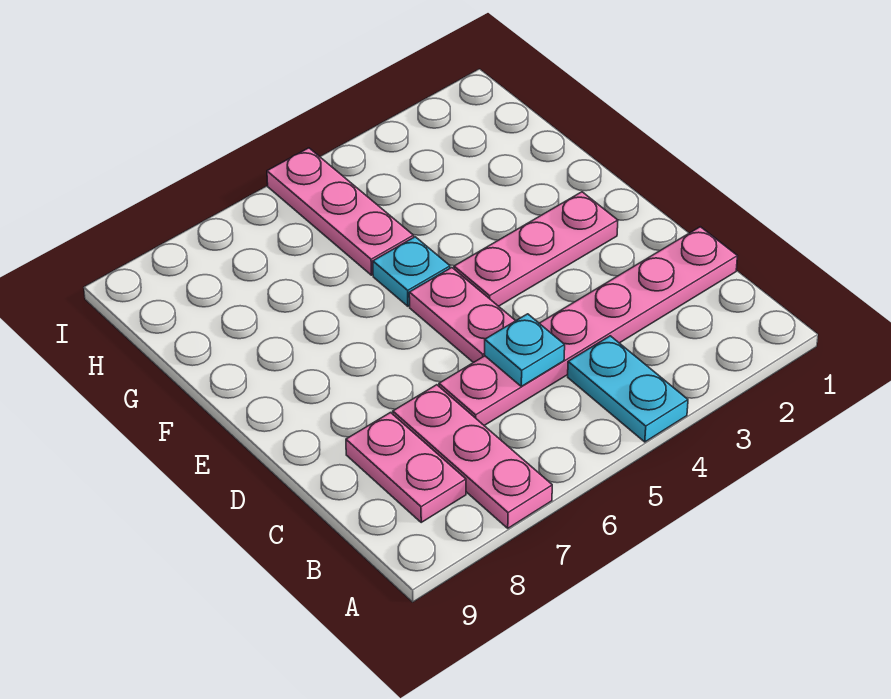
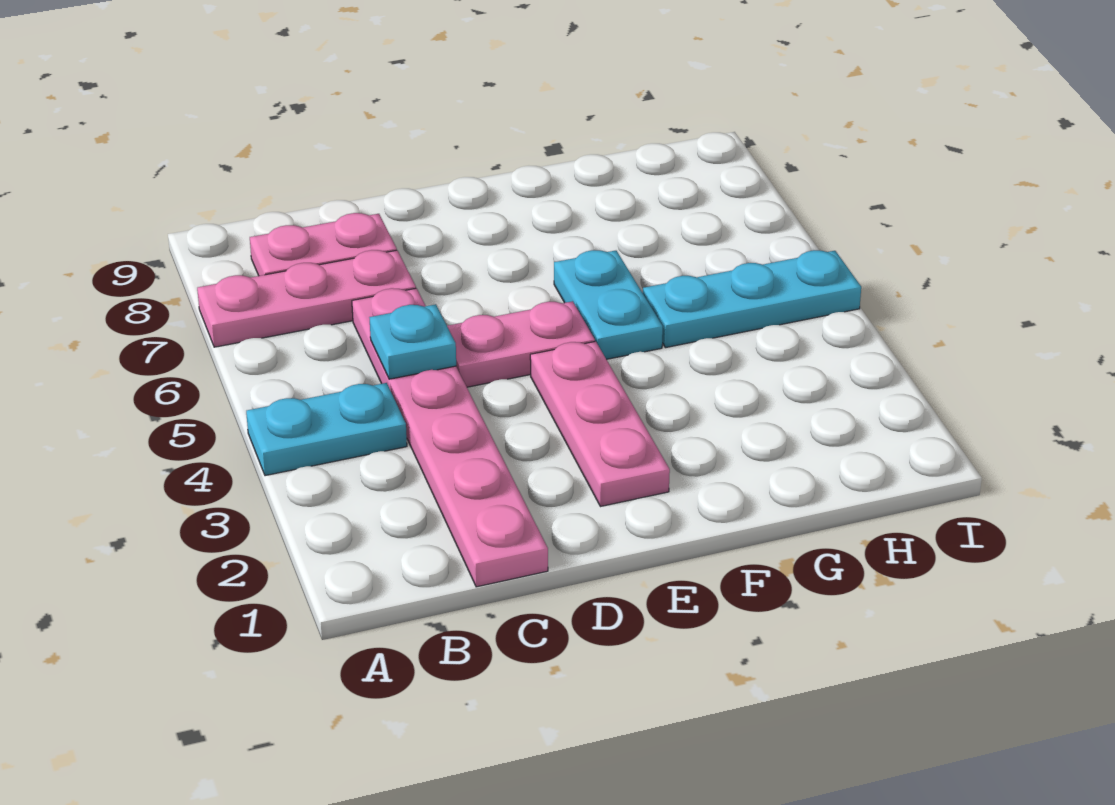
cyan plate F5 level 1 -> cyan plate F5:F6 level 1
pink plate G5:I5 level 1 -> cyan plate G5:I5 level 1

